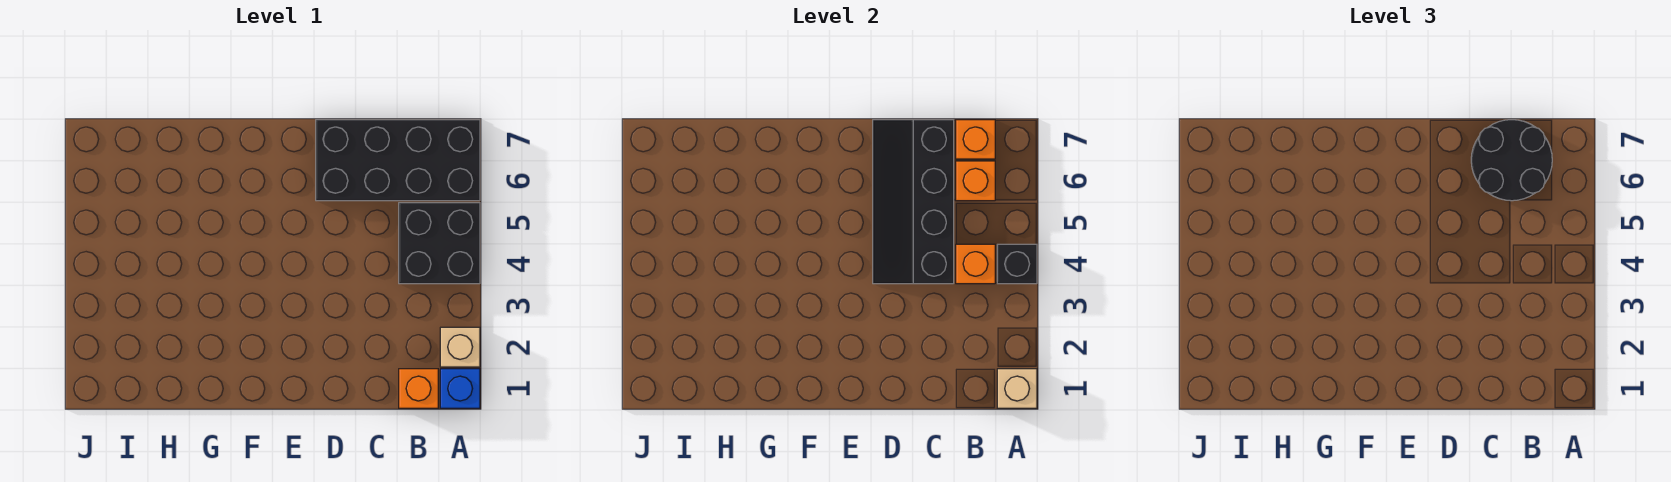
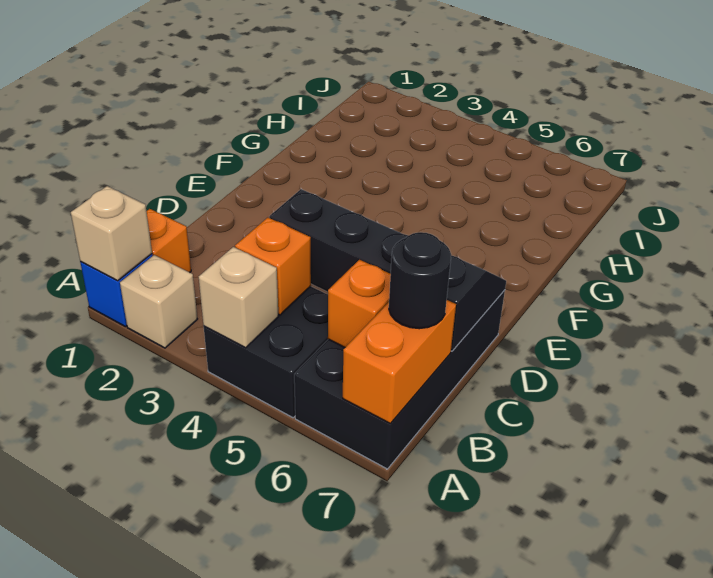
black brick A4 level 2 -> tan brick A4 level 2
black round brick B6:C7 level 3 -> black round brick B7 level 3
orange brick B7 level 2 -> orange brick A7:B7 level 2

